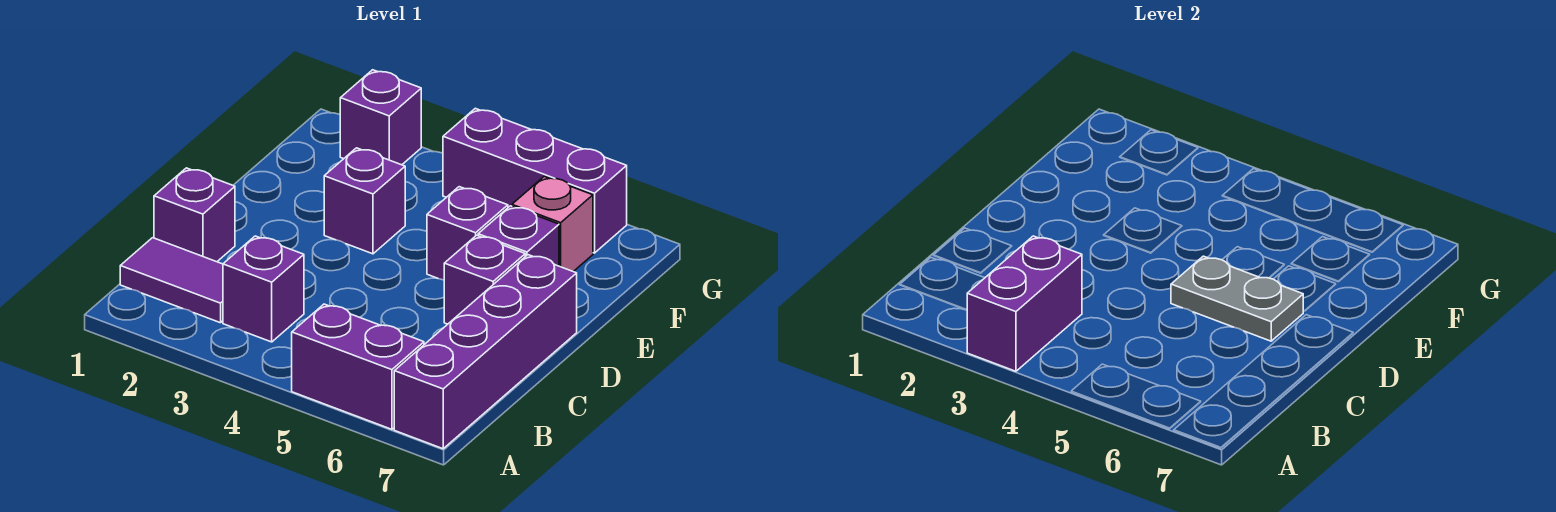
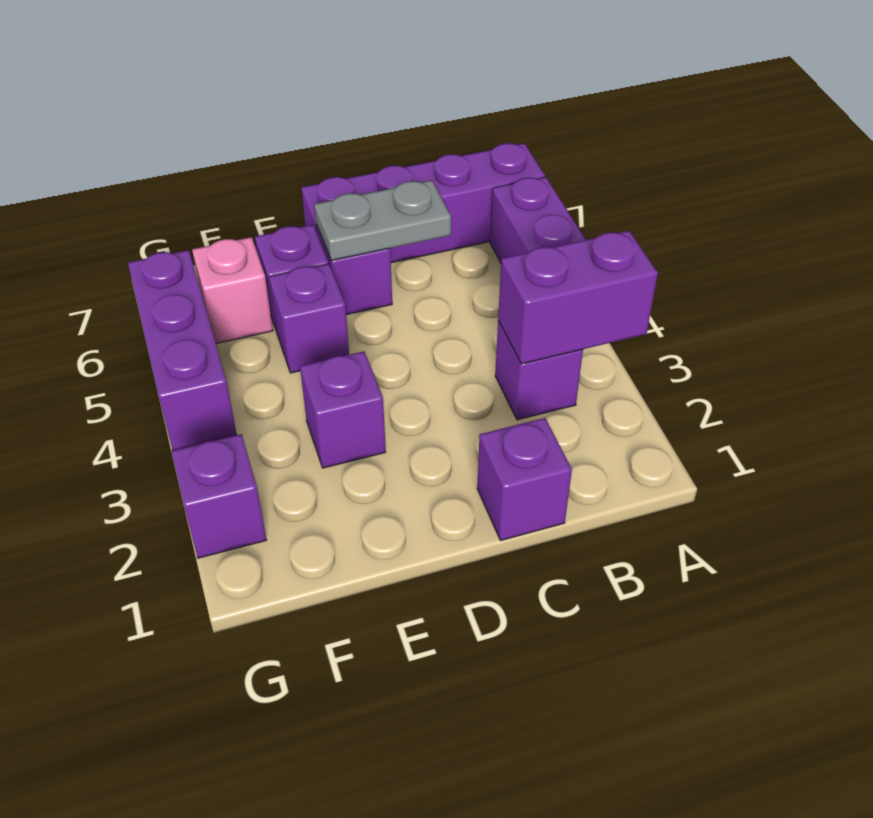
purple tile B1:B2 level 1 -> none
grey plate D5:D6 level 2 -> grey plate C6:D6 level 2

